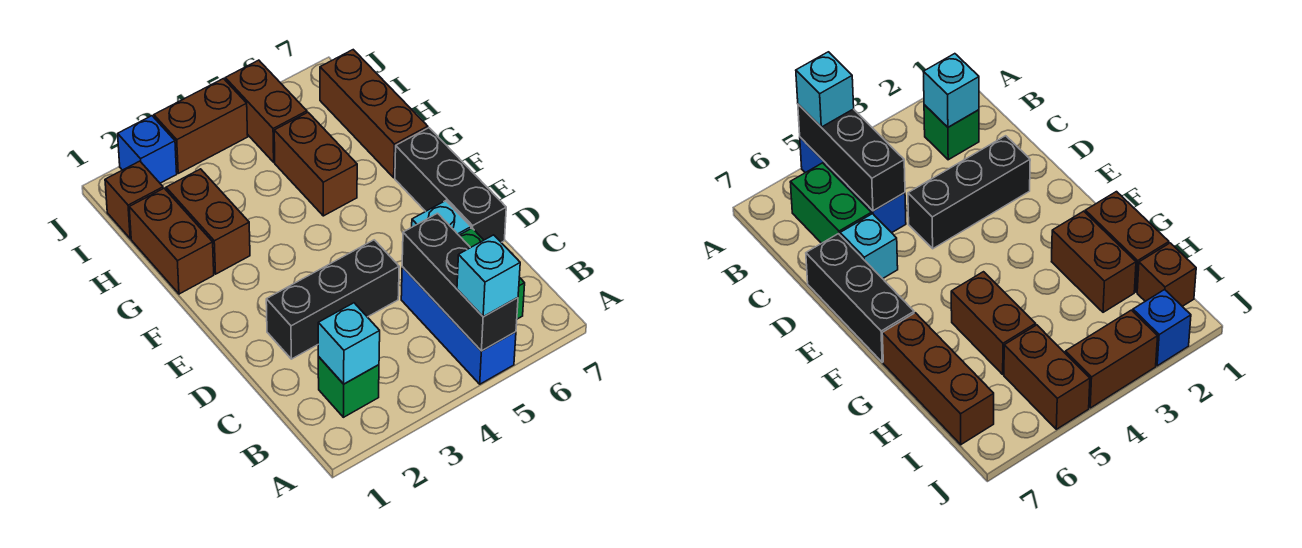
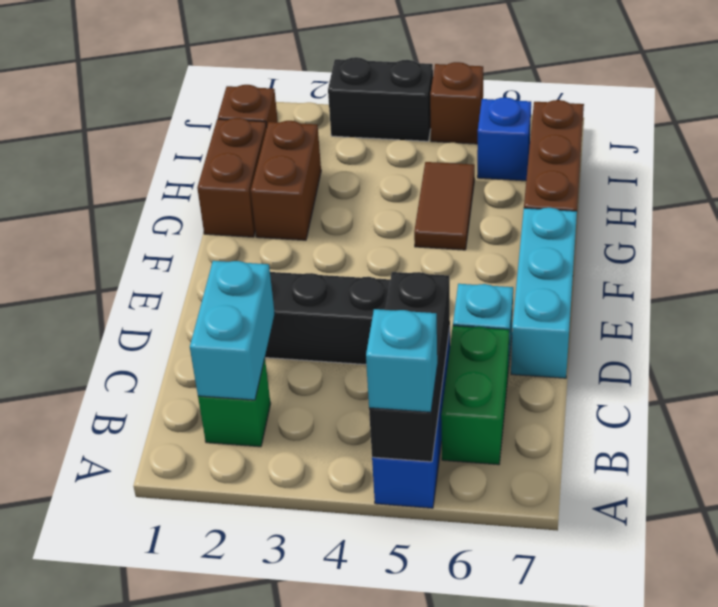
cyan brick B2 level 2 -> cyan brick B2:C2 level 2
black brick D7:F7 level 1 -> cyan brick D7:F7 level 1
brown brick G5:H5 level 1 -> brown tile G5:H5 level 1
brown brick I5:J5 level 1 -> brown brick J5 level 1
blue brick J2 level 1 -> blue brick I6 level 1
brown brick J3:J4 level 1 -> black brick J3:J4 level 1

